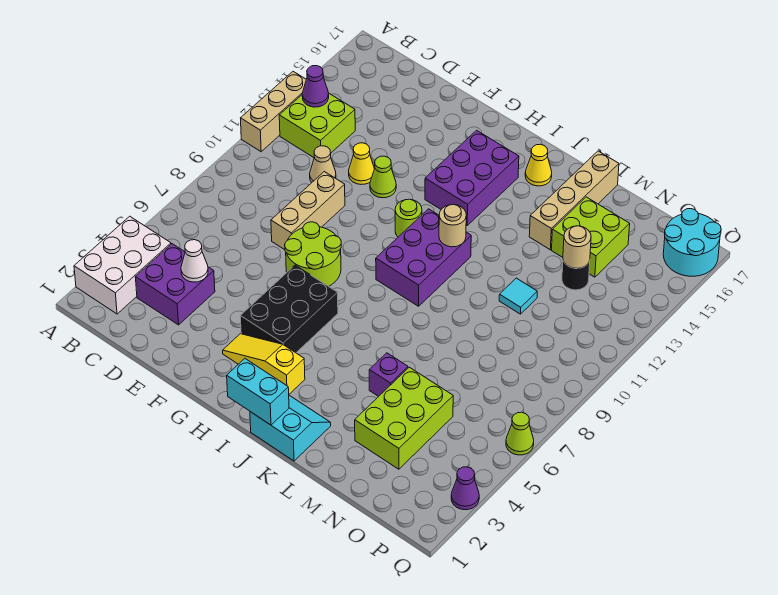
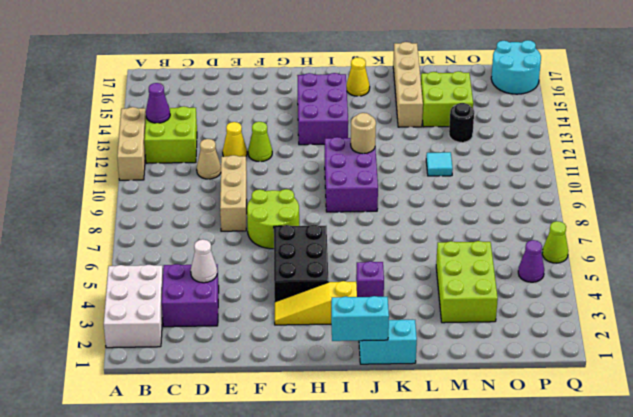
lime round brick H11 level 1 -> none
purple brick L5 level 1 -> purple brick J4 level 1
tan round brick N13 level 2 -> none
purple cone Q3 level 1 -> purple cone P5 level 1

